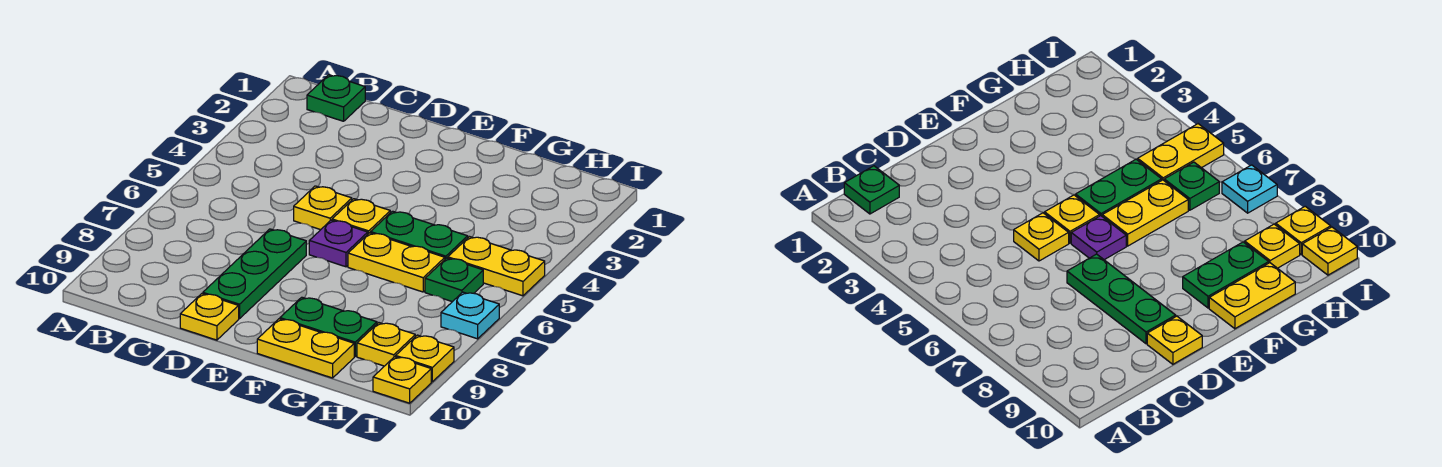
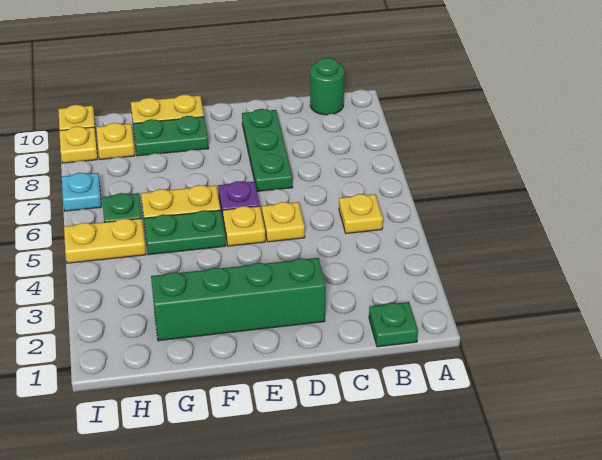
none -> green round brick B10 level 1
none -> green brick D2:G2 level 1
yellow plate D10 level 1 -> yellow plate B5 level 1

